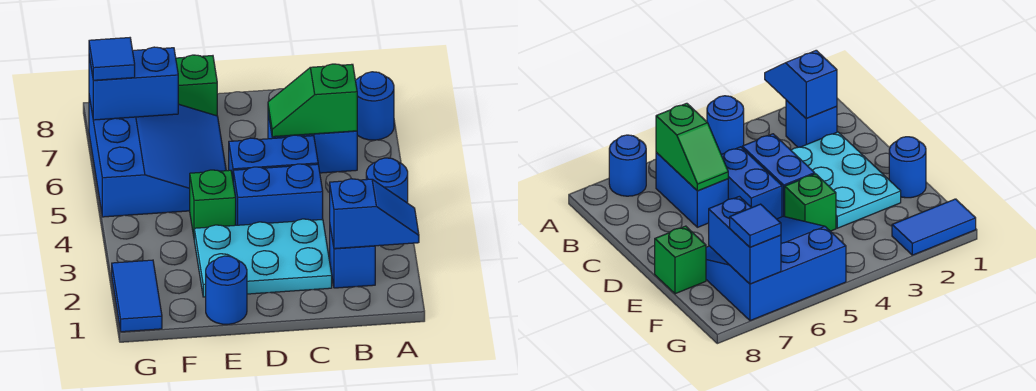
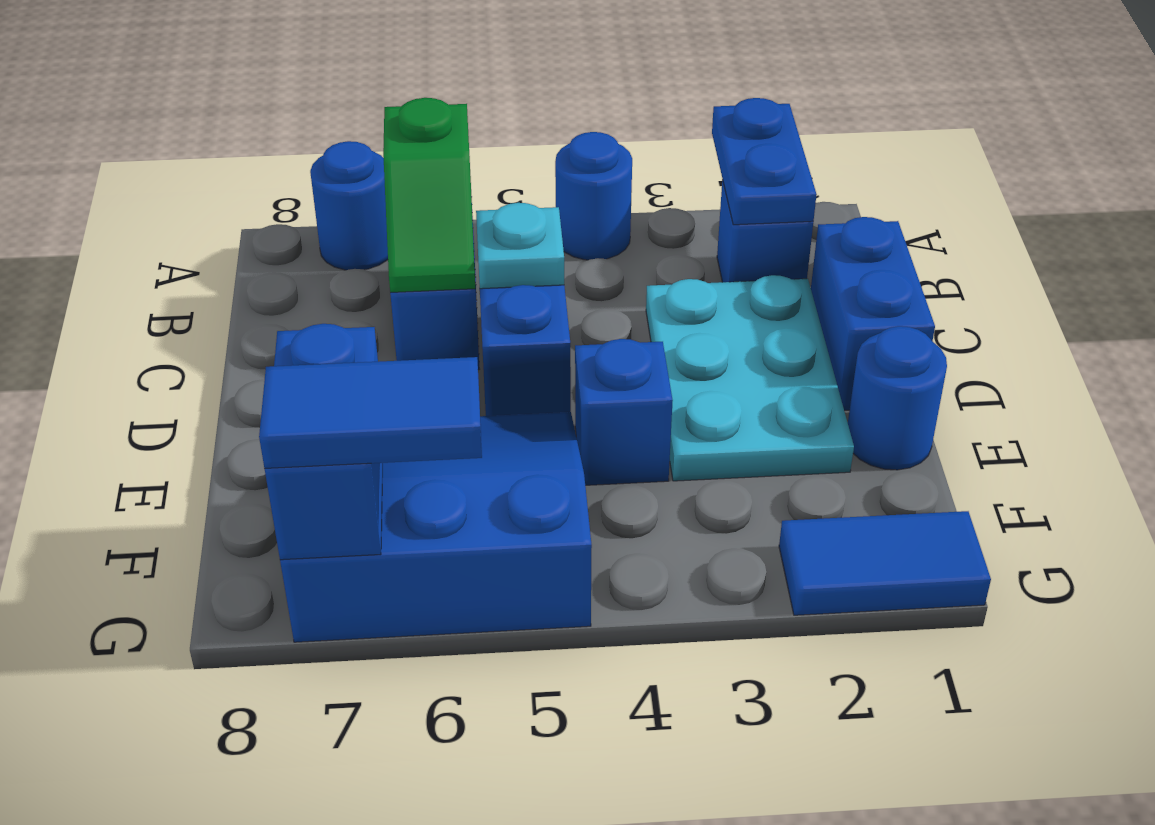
blue slope A2:B2 level 2 top B -> blue plate A2:B2 level 2
blue brick C4:D4 level 1 -> blue brick C1:D1 level 1
none -> cyan plate C5 level 2
green brick E4 level 1 -> blue brick E4 level 1
green brick E8 level 1 -> none
blue tile G7 level 3 -> blue tile G6:G7 level 3

